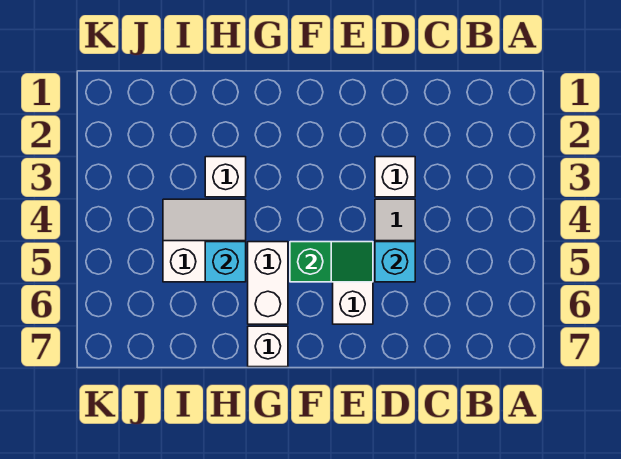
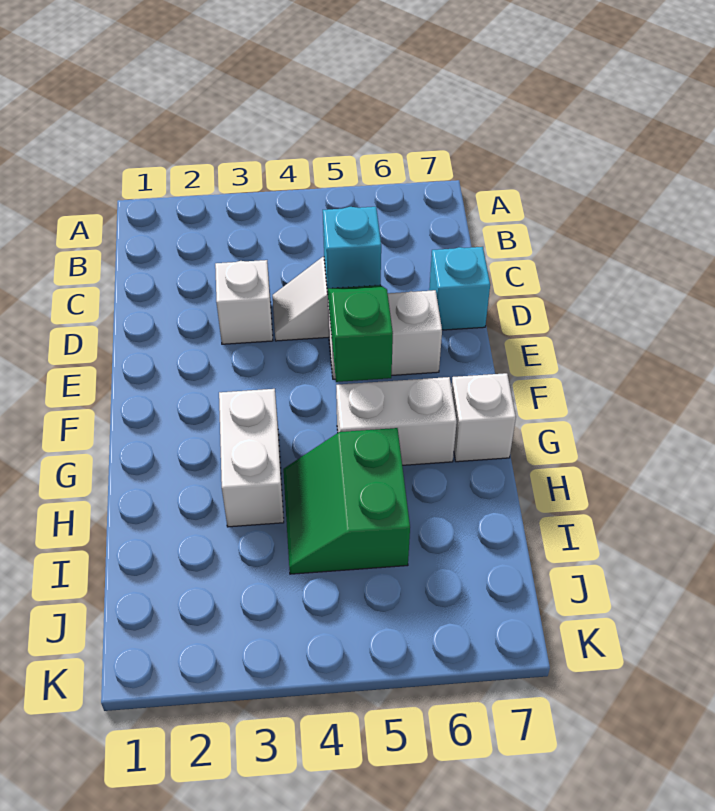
white brick H3 level 1 -> white brick G3:H3 level 1
white slope H4:I5 level 1 top 5 -> green slope H4:I5 level 1 top 5
cyan brick H5 level 2 -> cyan brick D7 level 1

